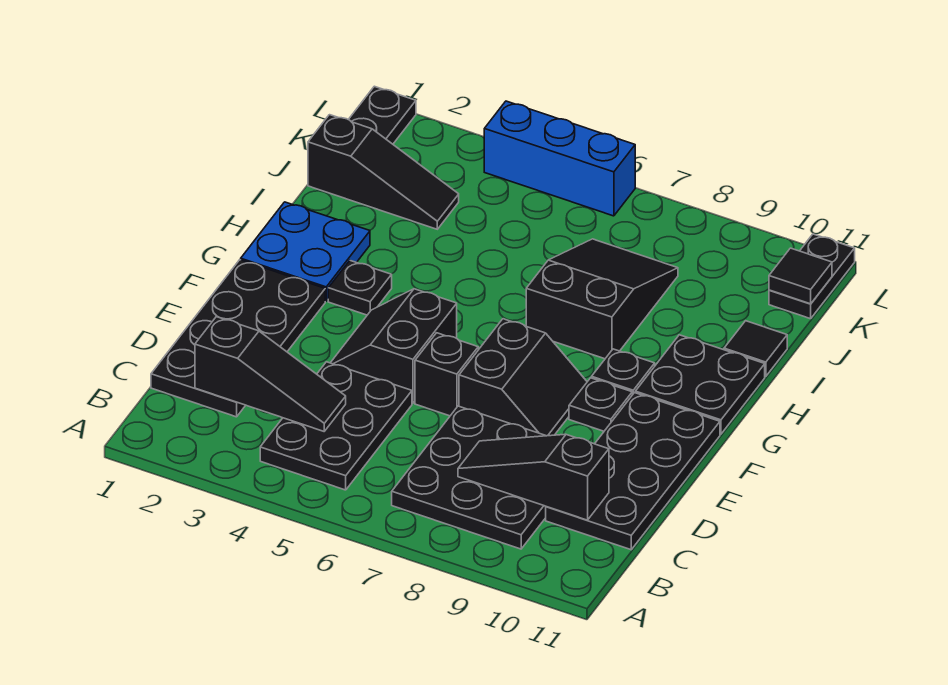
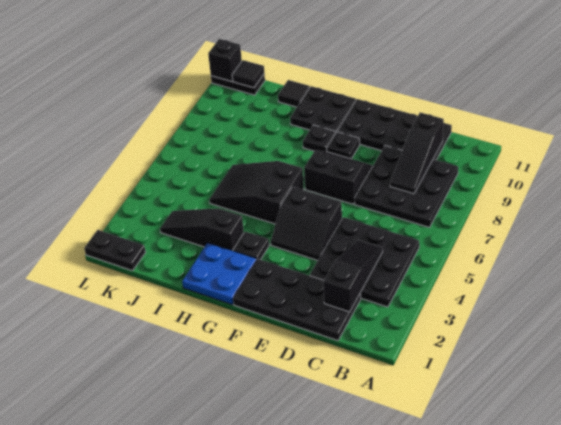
black plate B4:D5 level 1 -> black plate B3:D5 level 1
black brick E6 level 1 -> black brick L11 level 2
black slope H7:J8 level 1 top H -> black slope G5:I6 level 1 top G
black slope J1:J3 level 1 top 1 -> black slope H3:J3 level 1 top H
blue brick L4:L6 level 1 -> none

